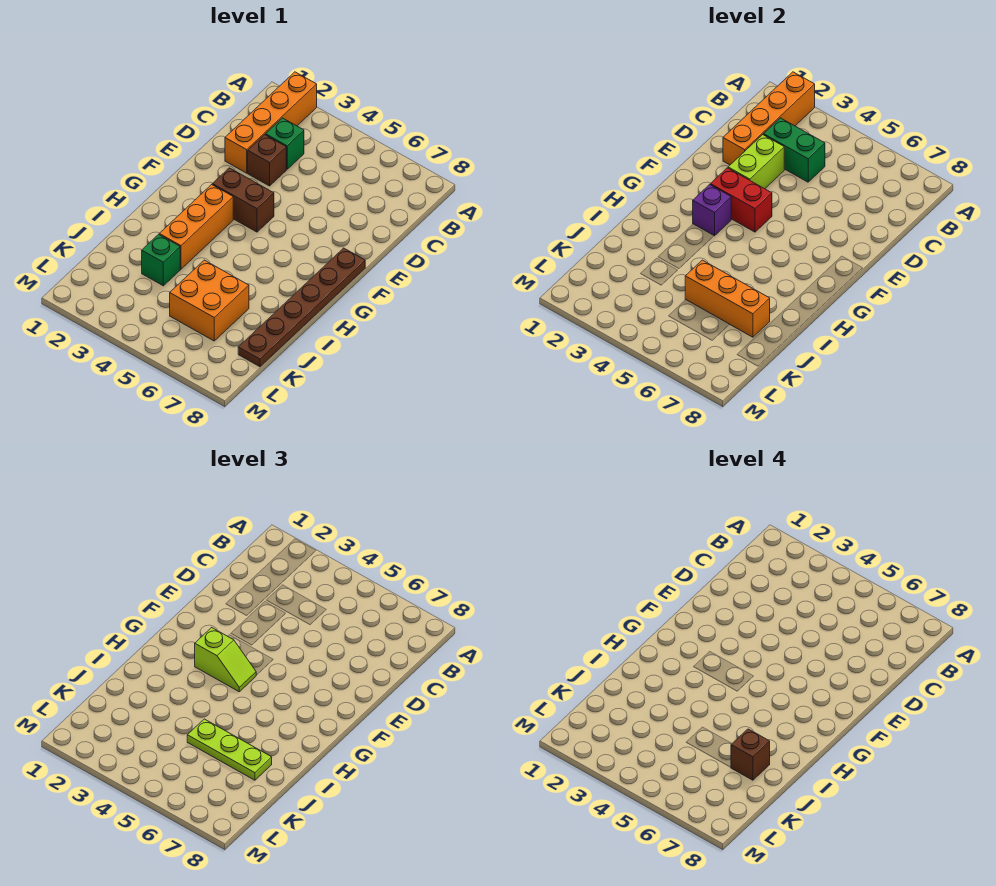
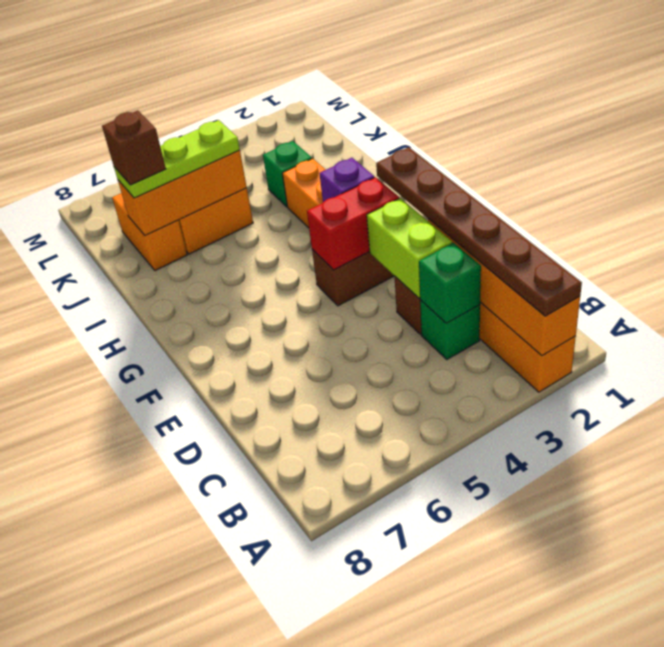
green brick C3:C4 level 2 -> green brick C3 level 2
brown plate F8:K8 level 1 -> brown plate A2:F2 level 3
lime slope G3:G4 level 3 top 3 -> none
none -> orange brick J7:K7 level 1

